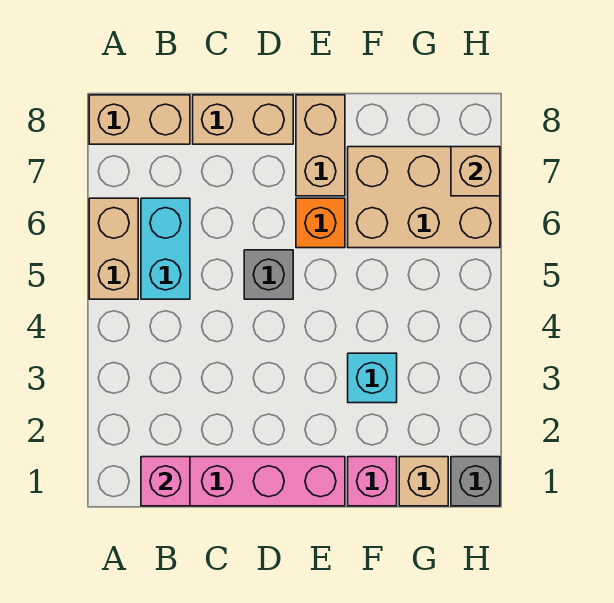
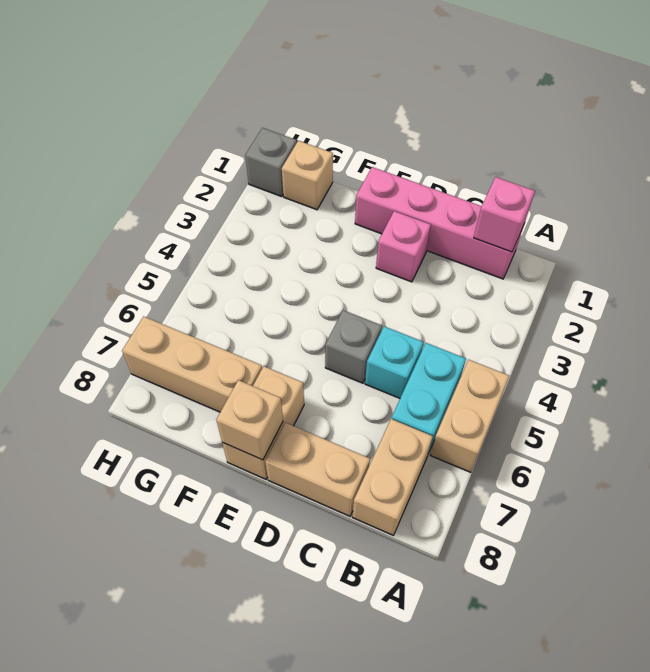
tan brick A8:B8 level 1 -> tan brick B7:B8 level 1
orange brick E6 level 1 -> none
pink brick F1 level 1 -> pink brick D2 level 1
cyan brick F3 level 1 -> cyan brick C5 level 1
tan brick F6:H7 level 1 -> tan brick F7:H7 level 1
tan brick H7 level 2 -> tan brick E8 level 2

